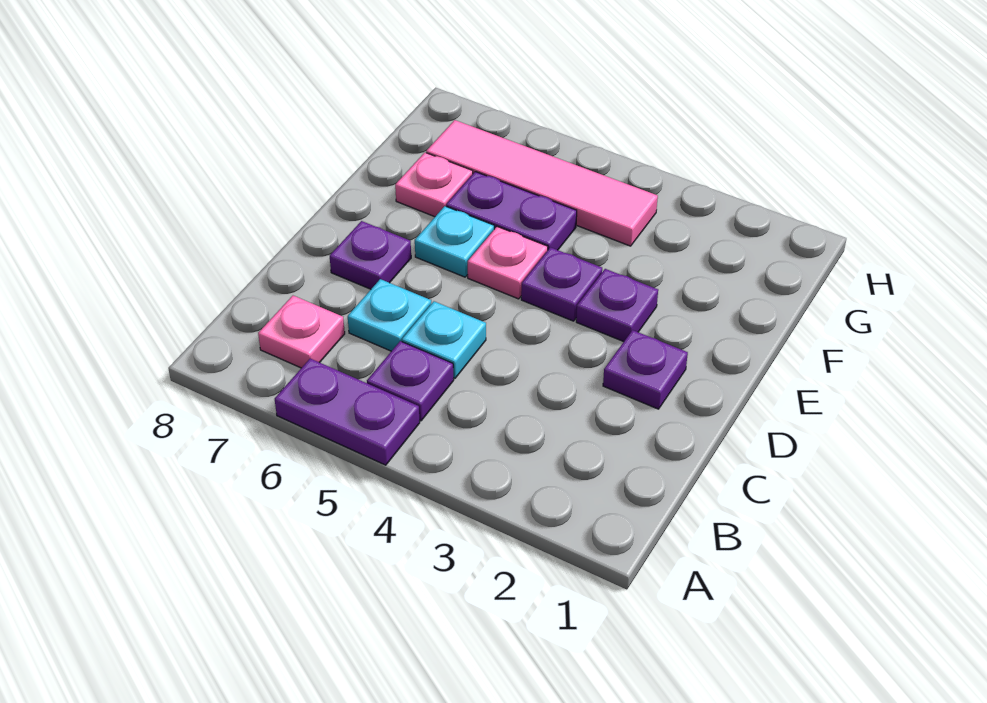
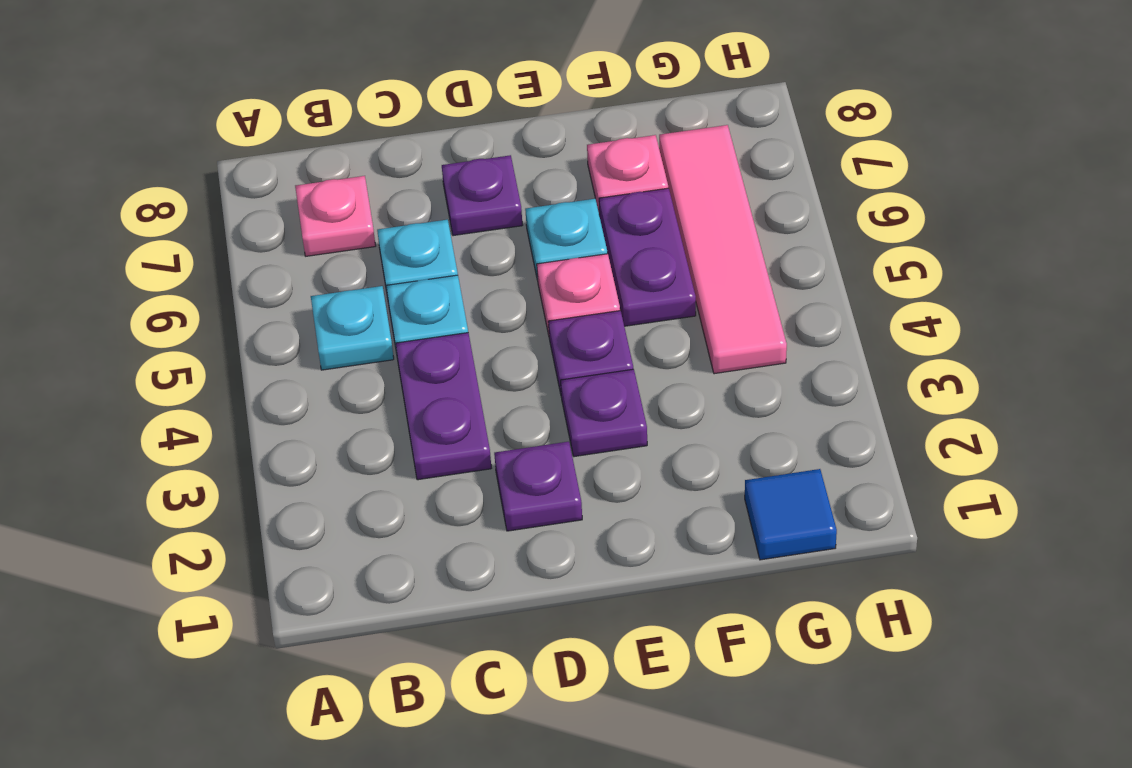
purple plate A5:A6 level 1 -> purple plate C3:C4 level 1
purple plate B5 level 1 -> cyan plate B5 level 1
none -> blue tile G1 level 1

